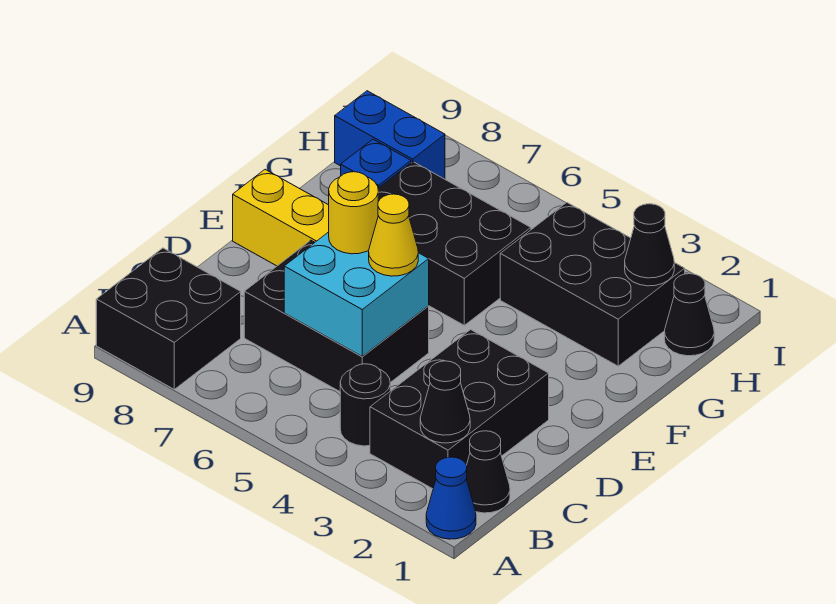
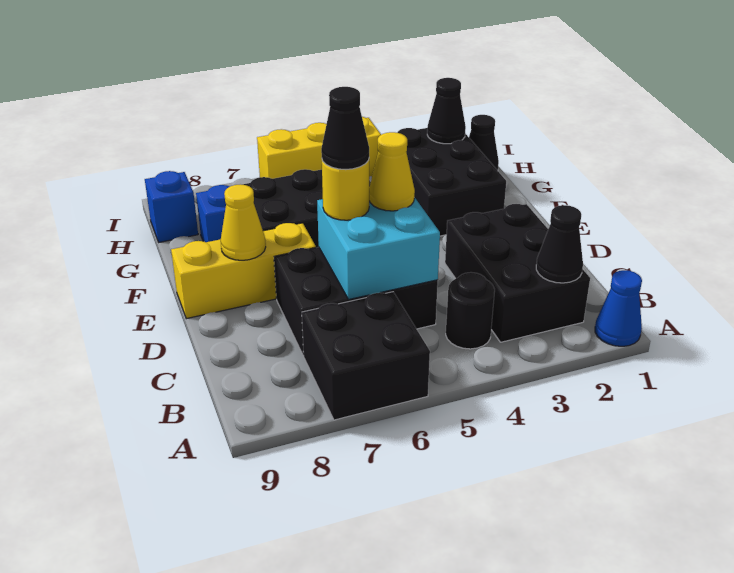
black brick A8:B9 level 1 -> black brick A6:B7 level 1
black cone B1 level 1 -> black cone D6 level 4
none -> yellow cone E8 level 2
black brick G2:H4 level 1 -> black brick F2:H3 level 1
blue brick H8:H9 level 1 -> blue brick H9 level 1
none -> yellow brick I4:I6 level 1

